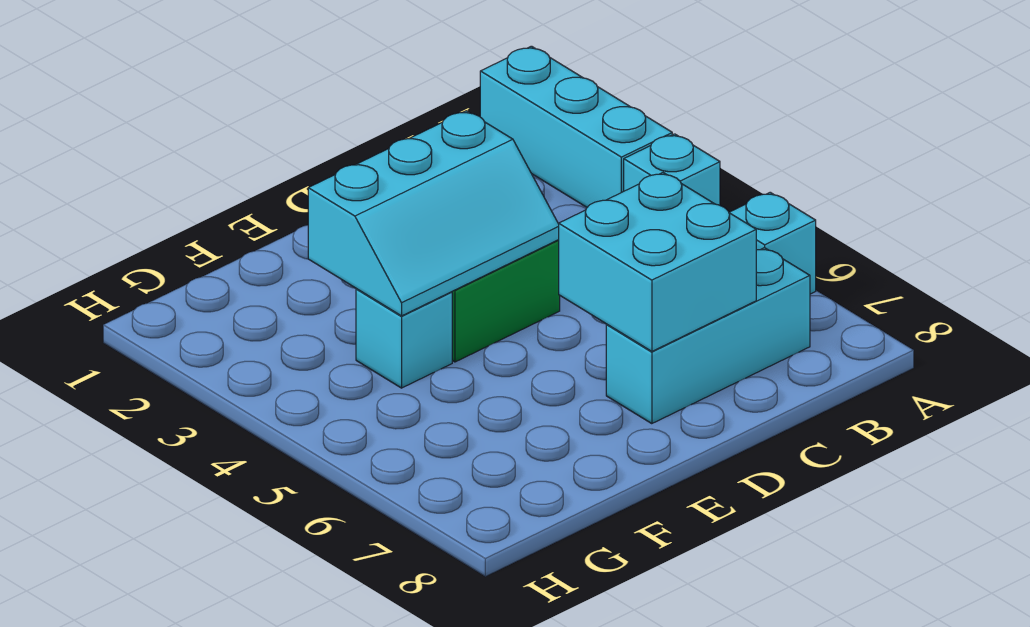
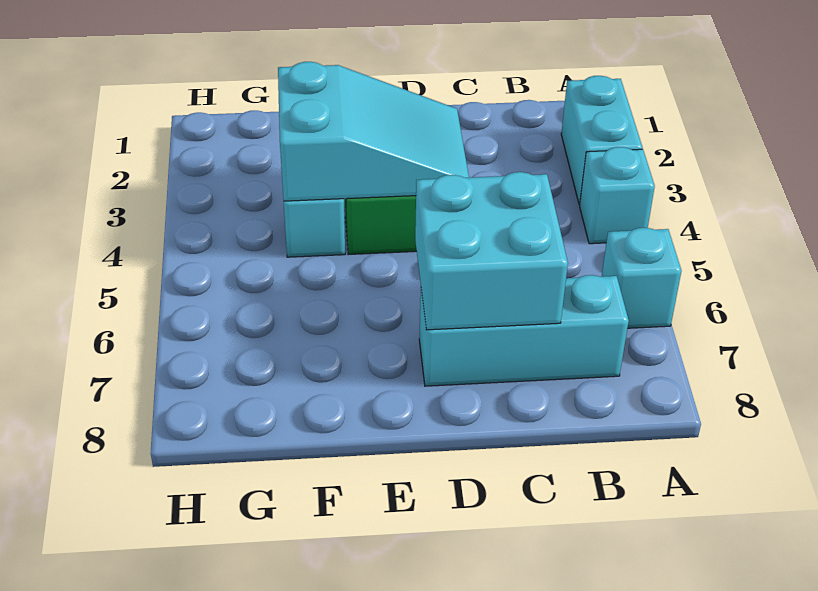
cyan brick A1:A3 level 1 -> cyan brick A2:A3 level 1
cyan slope D3:F4 level 2 top 3 -> cyan slope D3:F4 level 2 top F

